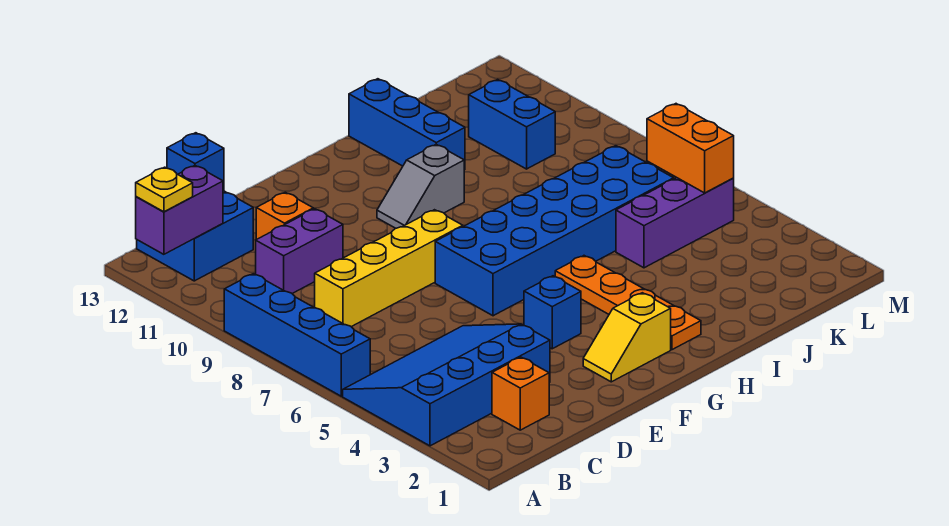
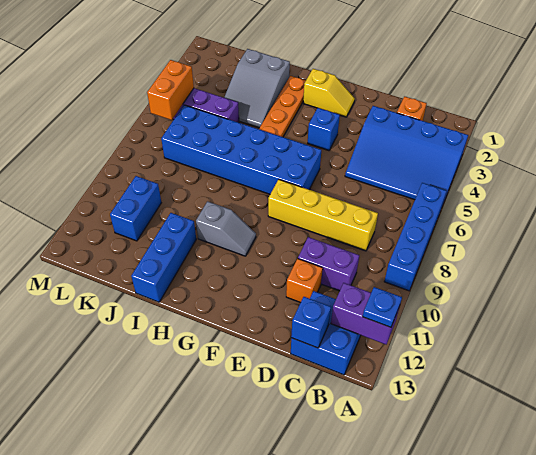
yellow plate A12 level 3 -> blue plate A12 level 3
none -> grey slope I2:J4 level 1 top 2

